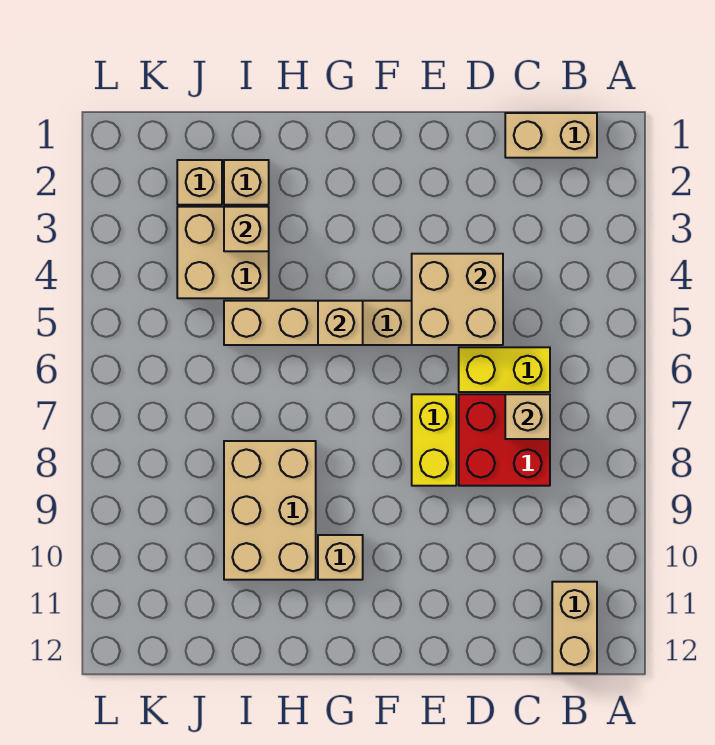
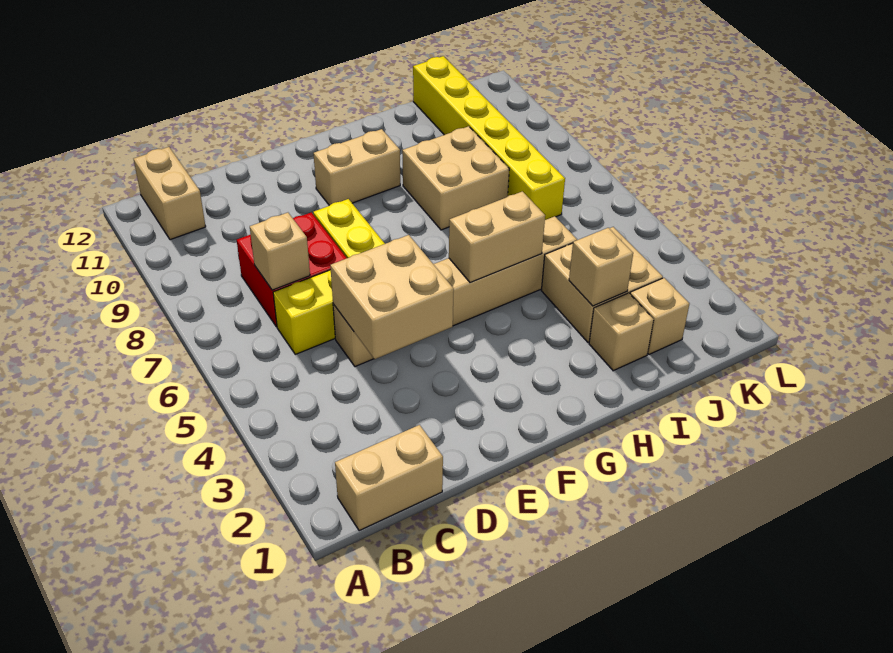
tan brick G5 level 2 -> tan brick G5:H5 level 2
tan brick G10 level 1 -> tan brick F10:G10 level 1
tan brick H8:I10 level 1 -> tan brick H8:I9 level 1
none -> yellow brick J7:J12 level 1

